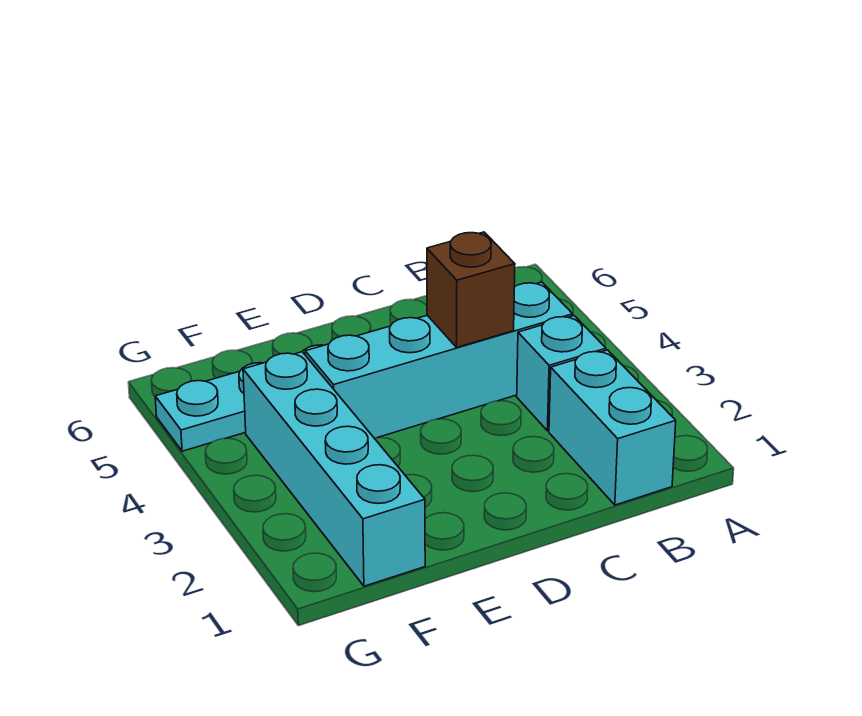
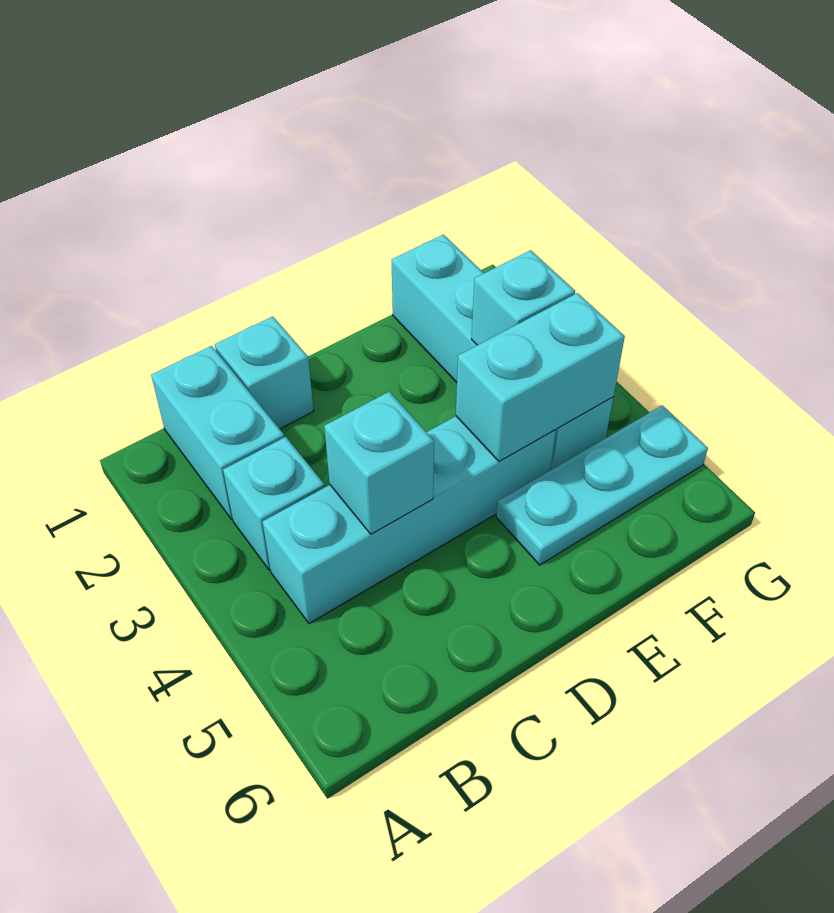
none -> cyan brick C1 level 1
brown brick C4 level 2 -> cyan brick C4 level 2
none -> cyan brick E4:F4 level 2
none -> cyan brick F3 level 2

